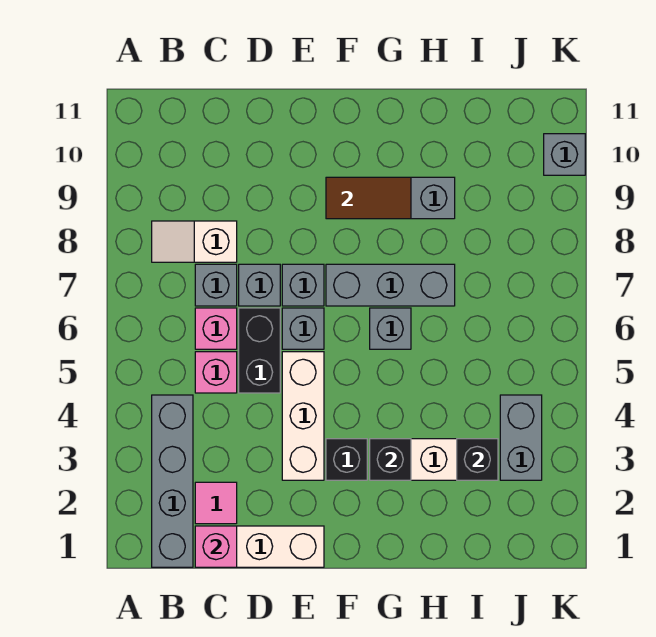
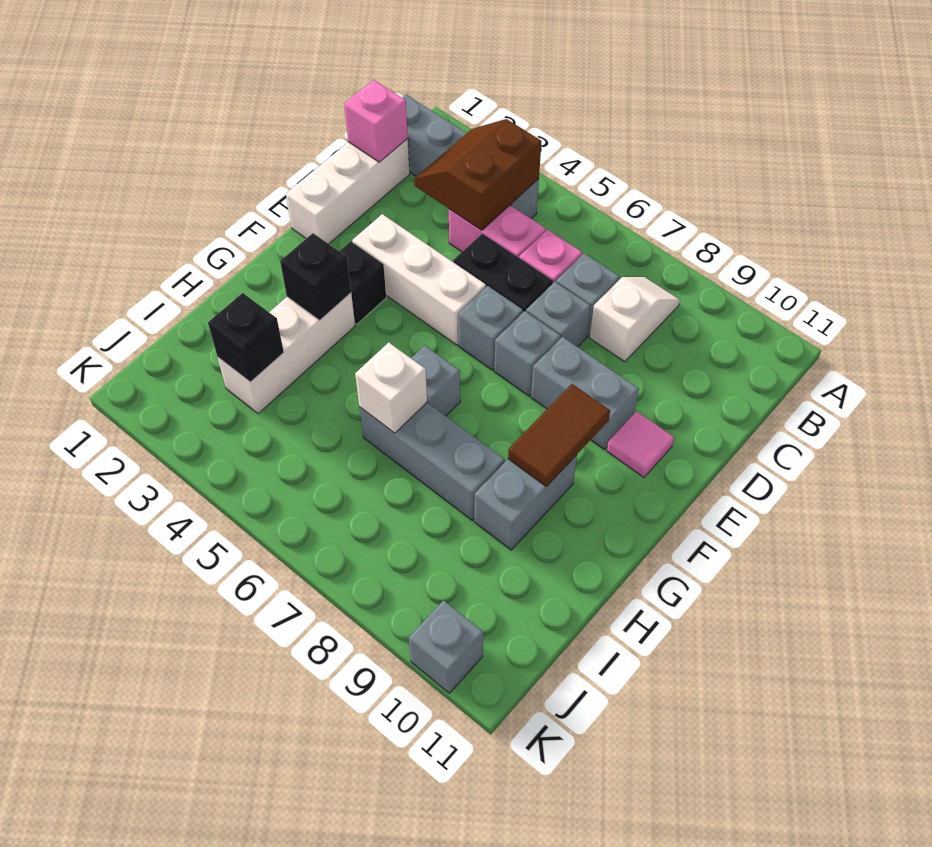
none -> brown slope B3:C4 level 2 top 4
pink tile C2 level 1 -> pink tile E10 level 1
pink brick C5 level 1 -> pink brick C4:C5 level 1
grey brick F7:H7 level 1 -> grey brick H6:H8 level 1
none -> white brick H6 level 2
grey brick J3:J4 level 1 -> grey brick E8:E9 level 1

